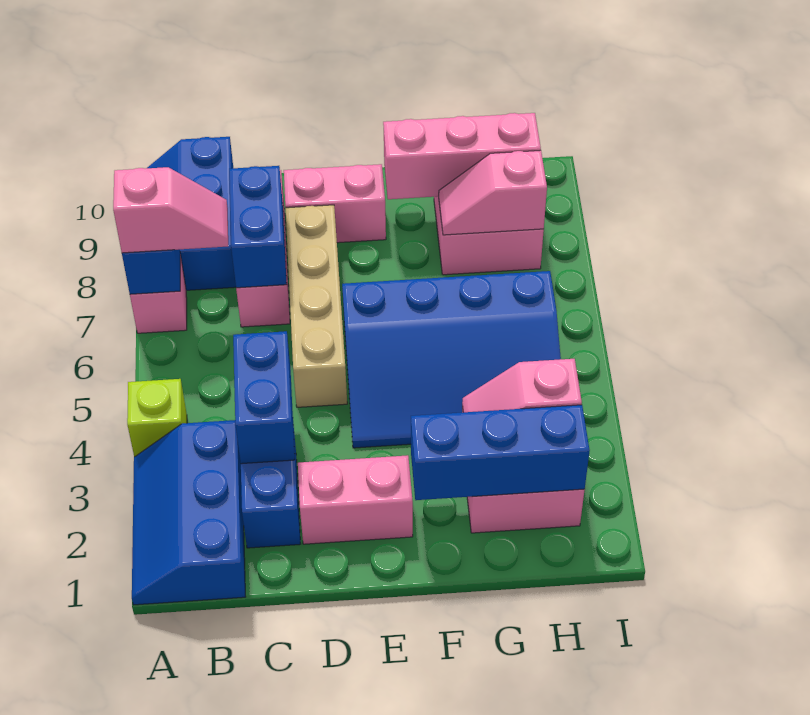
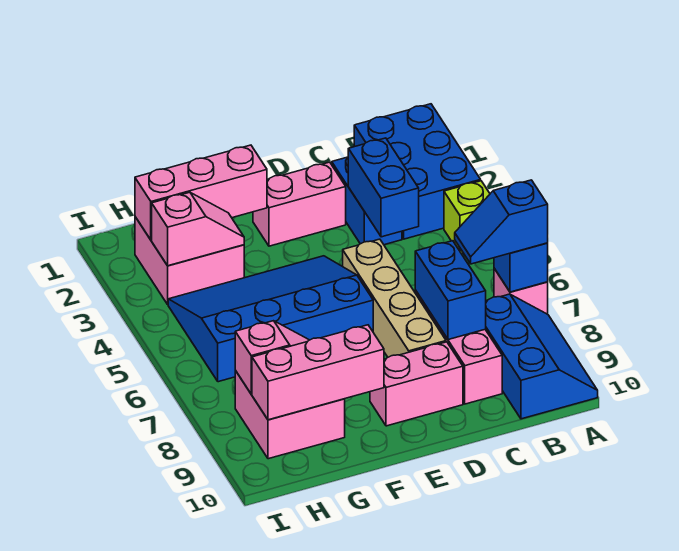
blue slope A1:B3 level 1 top B -> blue brick A1:B3 level 1
pink slope A7:B7 level 3 top A -> blue slope A7:B7 level 3 top A
blue brick F2:H2 level 2 -> pink brick F2:H2 level 2

